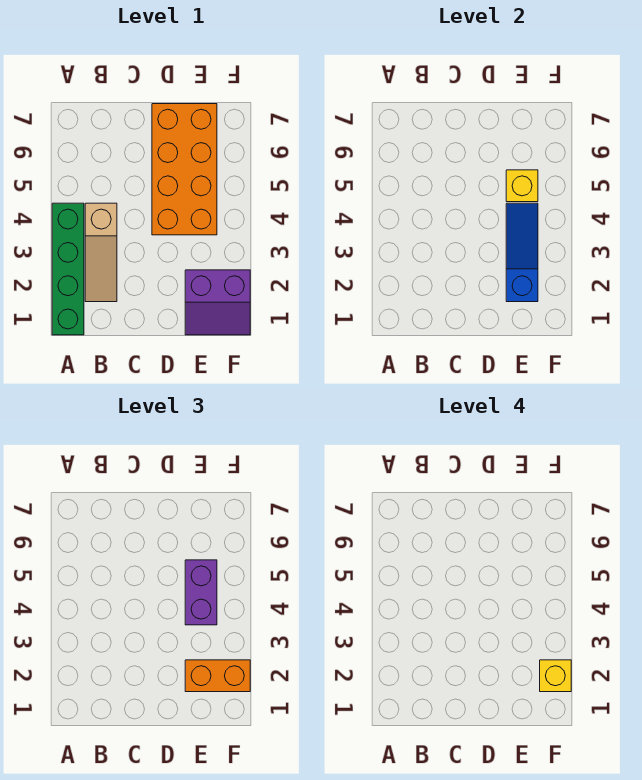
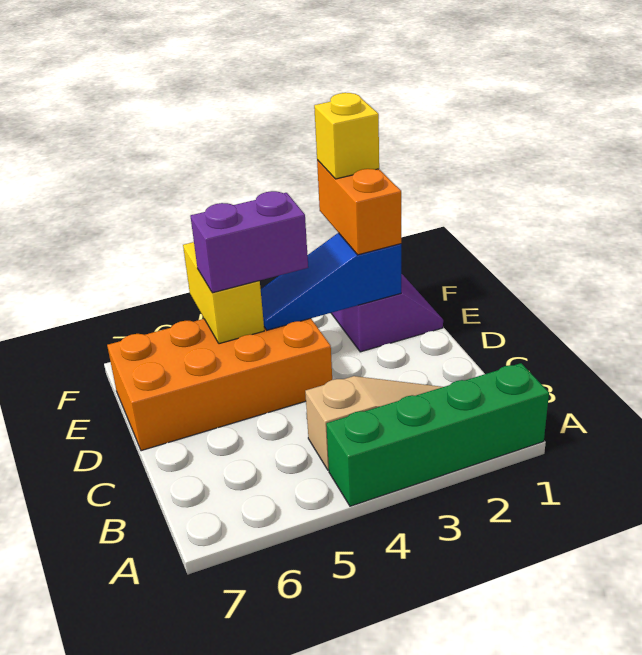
yellow brick E5 level 2 -> yellow brick E5:F5 level 2

